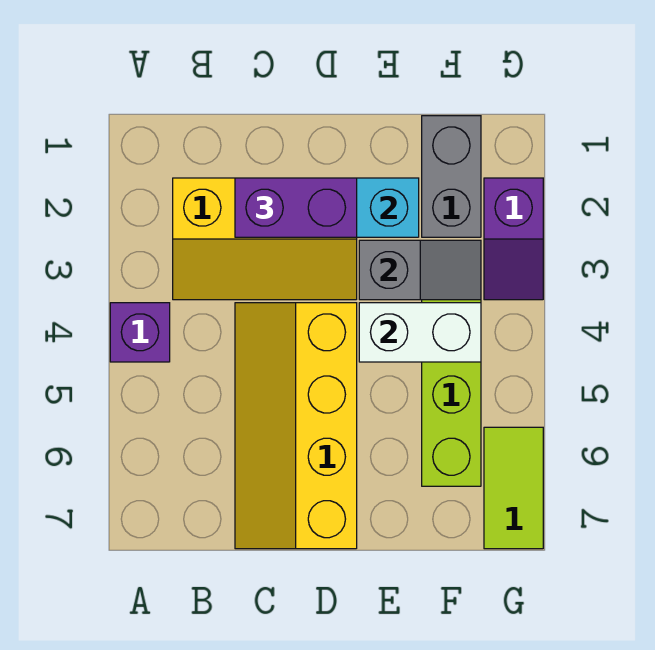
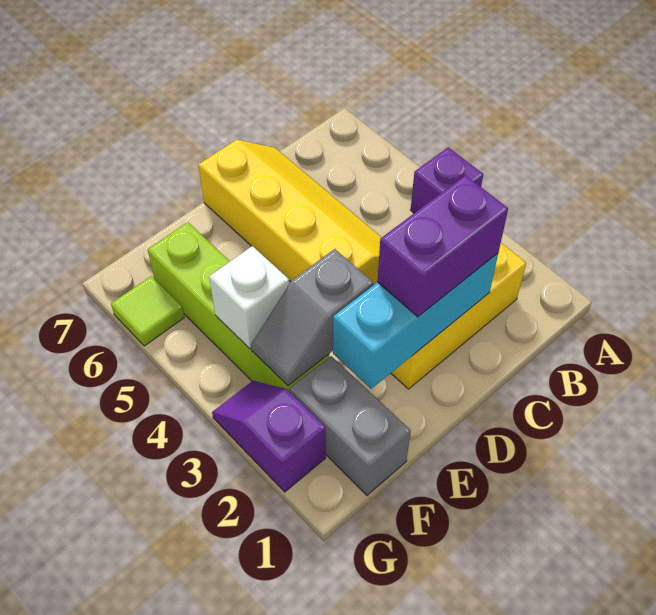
white brick E4:F4 level 2 -> white brick F4 level 2
lime tile G6:G7 level 1 -> lime tile G6 level 1

